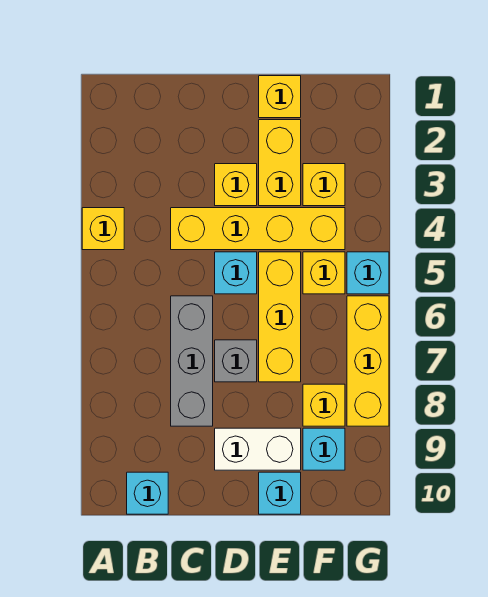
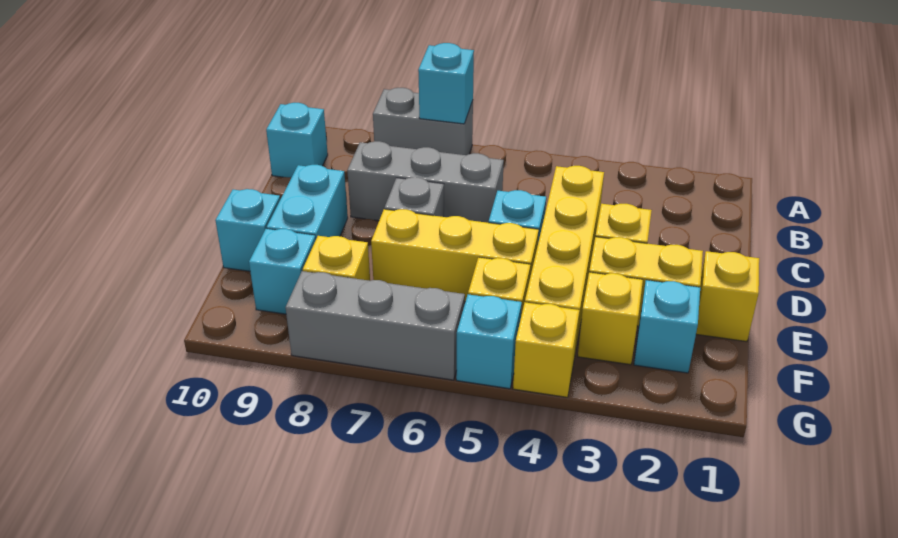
yellow brick A4 level 1 -> yellow brick G4 level 1
none -> grey brick A7:A8 level 1
none -> cyan brick A7 level 2
white brick D9:E9 level 1 -> cyan brick D9:E9 level 1
none -> cyan brick F2 level 1
yellow brick G6:G8 level 1 -> grey brick G6:G8 level 1

